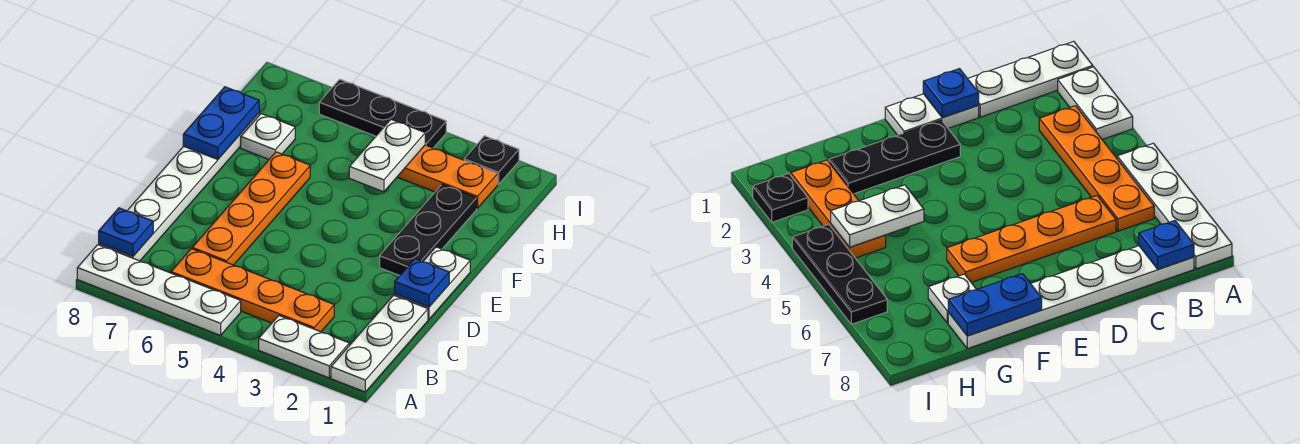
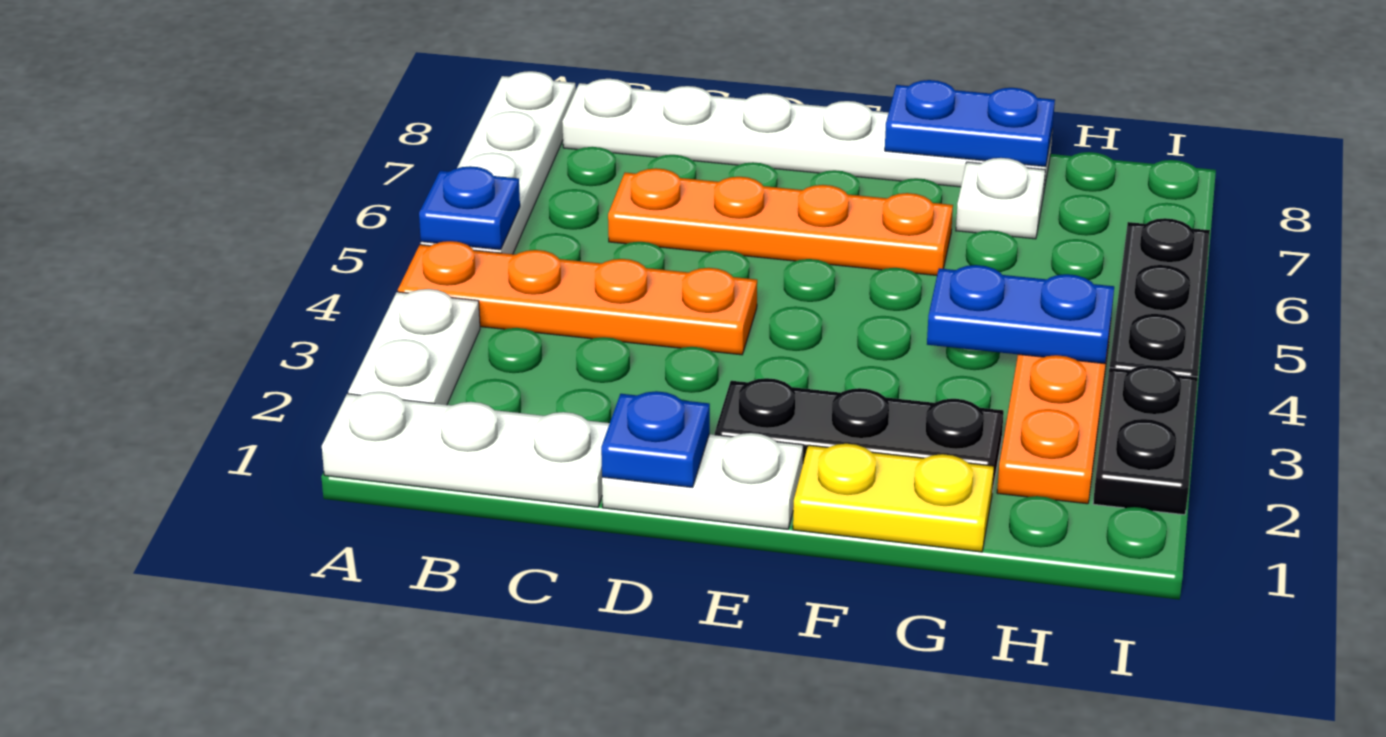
orange plate B3:B6 level 1 -> orange plate A4:D4 level 1
blue plate B8 level 2 -> blue plate A5 level 2
none -> yellow plate F1:G1 level 1
white plate G4:H4 level 2 -> blue plate G4:H4 level 2
black plate I2 level 1 -> black plate I2:I3 level 1

